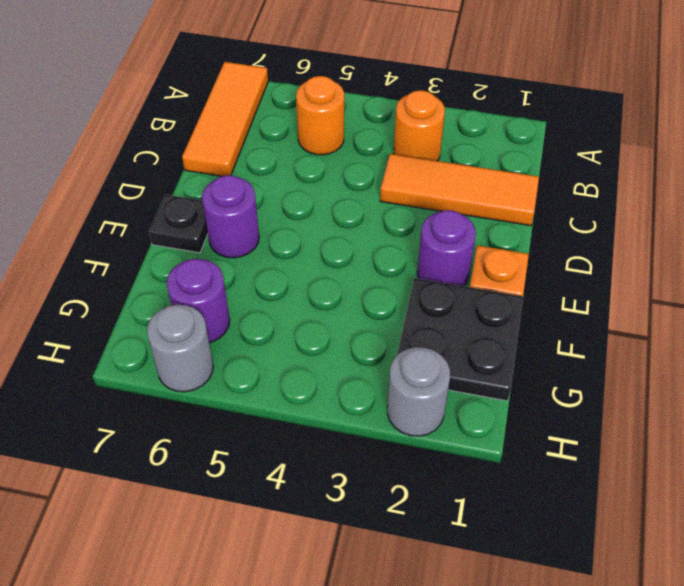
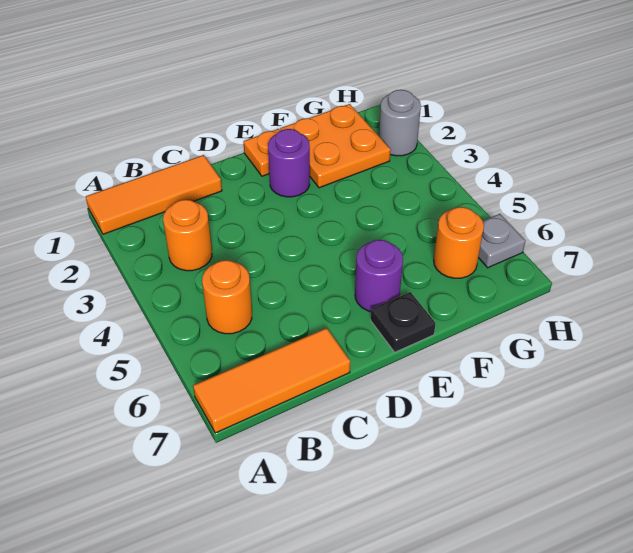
orange tile C1:C3 level 1 -> orange tile A1:C1 level 1
black plate F1:G2 level 1 -> orange plate F1:G2 level 1
purple round brick G6 level 1 -> orange round brick G6 level 1
grey round brick H6 level 1 -> grey plate H6 level 1

